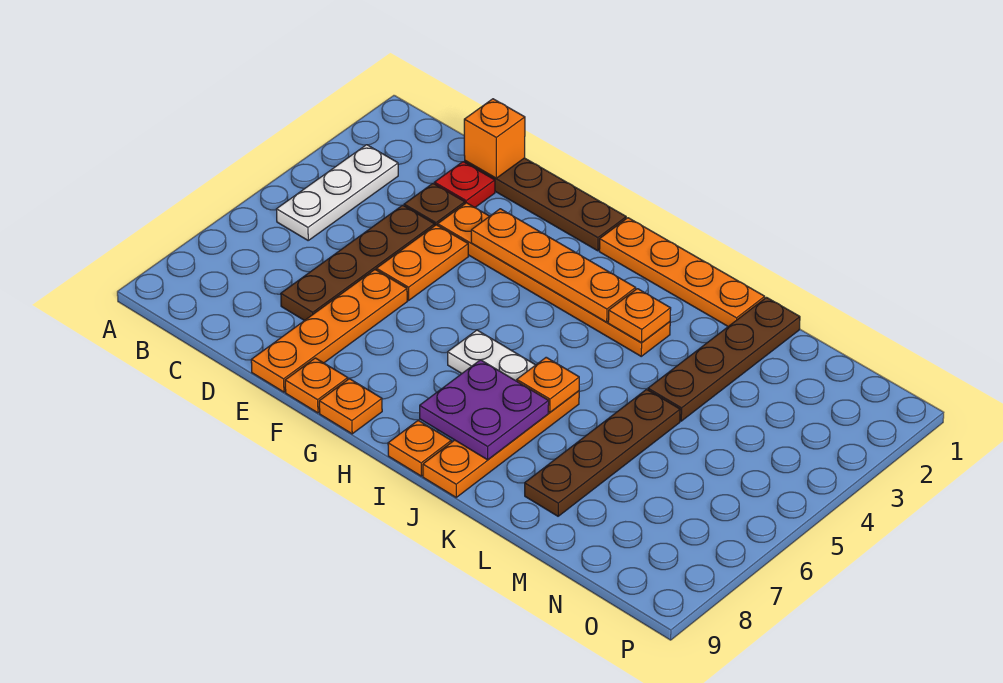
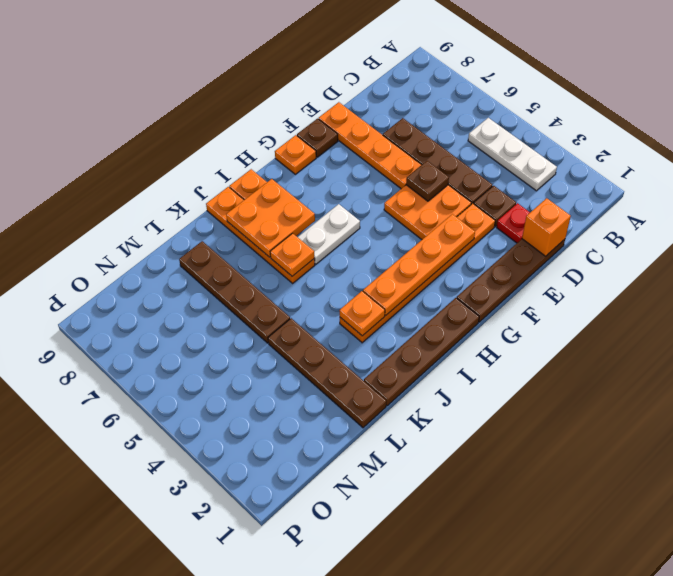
orange plate E4:E5 level 1 -> orange plate E4:F5 level 1
none -> brown plate E5 level 2
orange plate F9 level 1 -> brown plate F9 level 1
orange plate H1:K1 level 1 -> brown plate H1:K1 level 1
purple plate I7:J8 level 2 -> orange plate I7:J8 level 2

